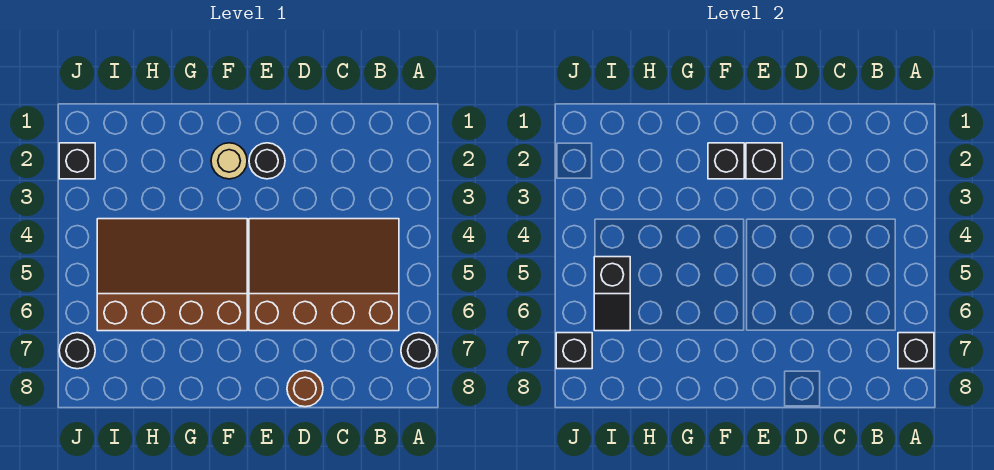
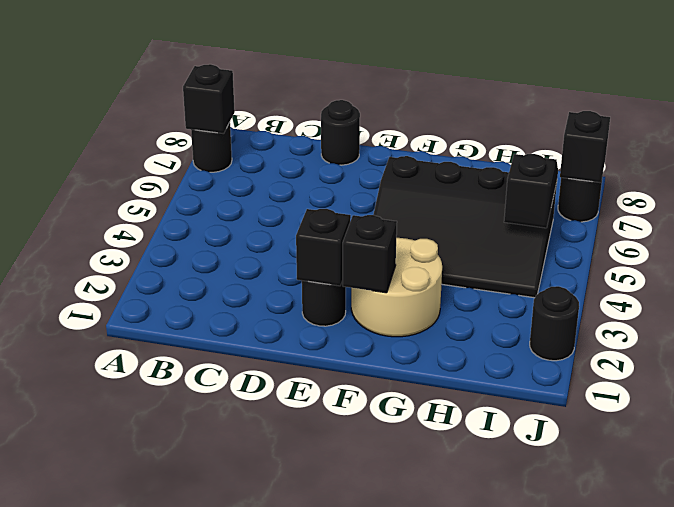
brown slope B4:E6 level 1 top 6 -> none
brown round brick D8 level 1 -> black round brick D8 level 1
tan round brick F2 level 1 -> tan round brick F2:G3 level 1
brown slope F4:I6 level 1 top 6 -> black slope F4:I6 level 1 top 6
black brick J2 level 1 -> black round brick J2 level 1

